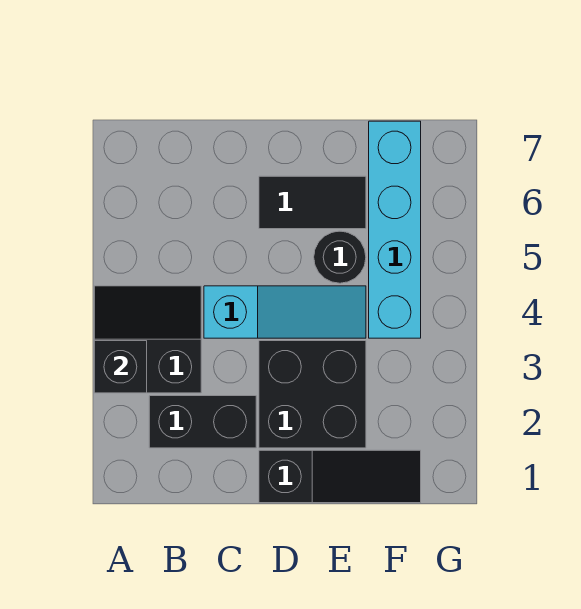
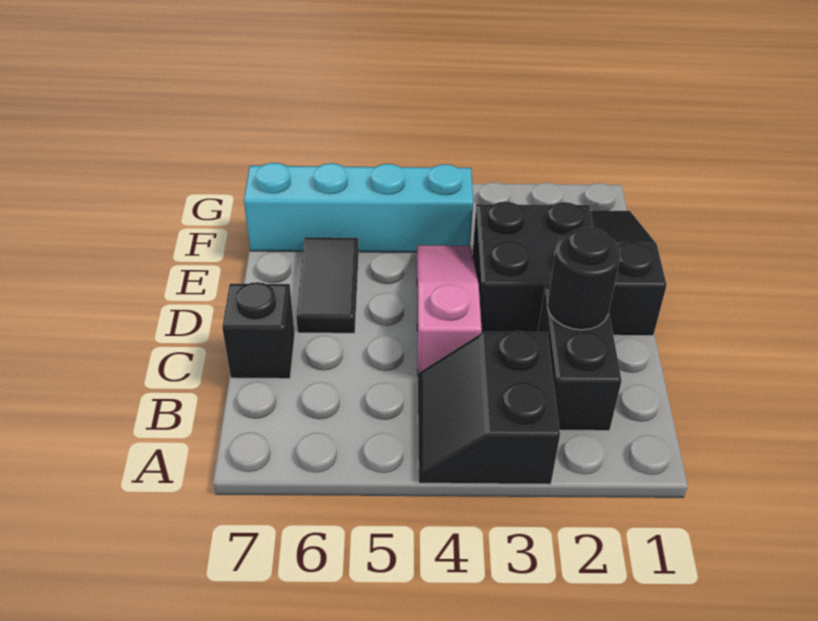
black brick A3 level 2 -> black brick C7 level 1
cyan slope C4:E4 level 1 top C -> pink slope C4:E4 level 1 top C
black round brick E5 level 1 -> black round brick C2 level 2

